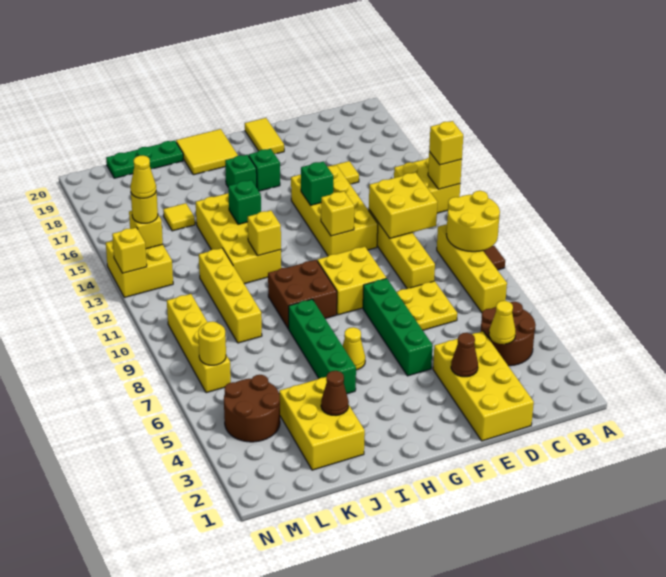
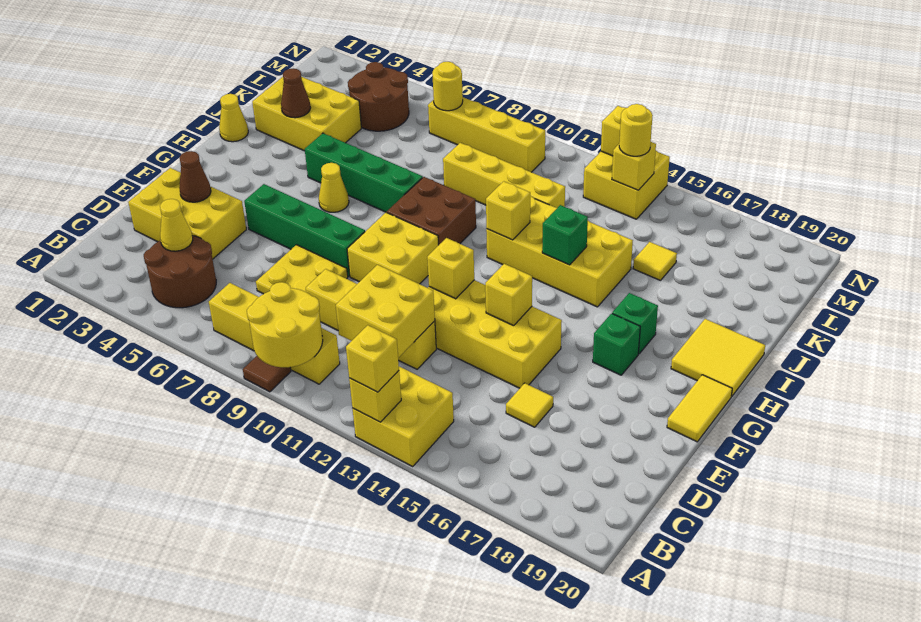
yellow brick D1:E4 level 1 -> yellow brick D2:E4 level 1
green brick F14 level 2 -> yellow brick F14 level 2
yellow tile F19:F20 level 1 -> yellow tile F20:G20 level 1
green plate J20:L20 level 1 -> none
yellow cone M14 level 4 -> yellow cone I1 level 1

